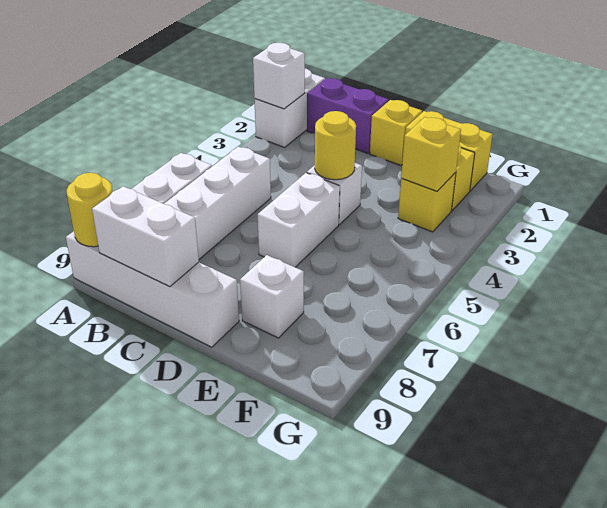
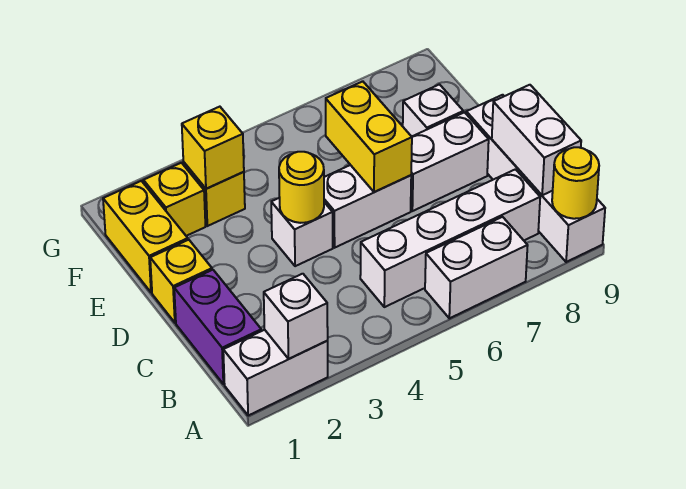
none -> yellow brick D6:E6 level 2
none -> white brick D7:D8 level 1

